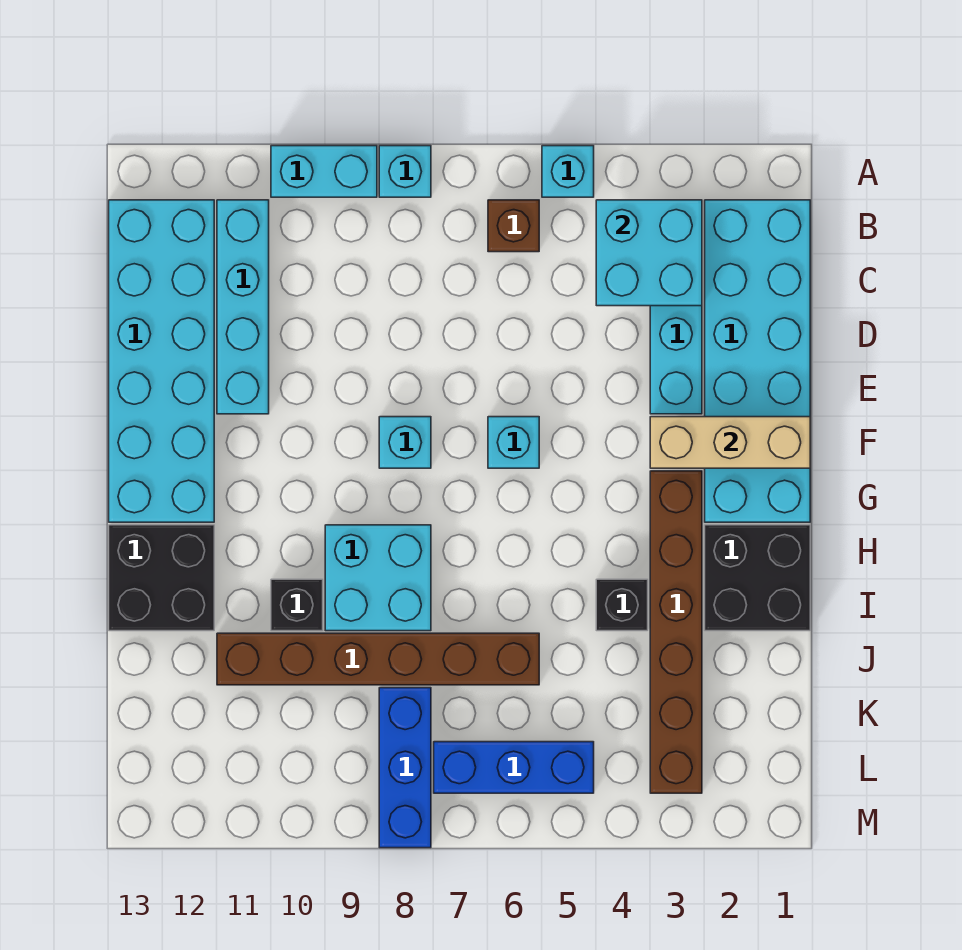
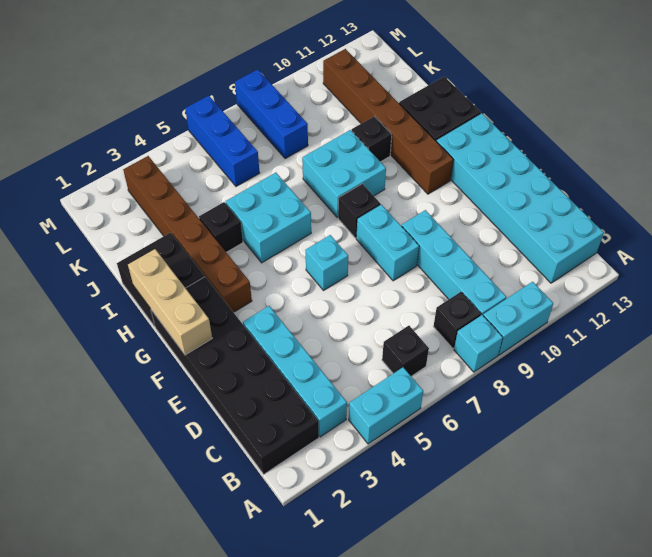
cyan brick A5 level 1 -> cyan brick A4:A5 level 1
cyan brick B1:G2 level 1 -> black brick B1:G2 level 1
cyan brick B3:C4 level 2 -> cyan brick H5:I6 level 1
brown brick B6 level 1 -> black brick B6 level 1
none -> black brick B8 level 1
cyan brick B11:E11 level 1 -> cyan brick B9:E9 level 1
tan brick F1:F3 level 2 -> tan brick F1:H1 level 2
cyan brick F8 level 1 -> cyan brick E8:F8 level 1
none -> black brick G8 level 1
brown brick J6:J11 level 1 -> brown brick G11:L11 level 1
blue brick L5:L7 level 1 -> blue brick K6:M6 level 1

